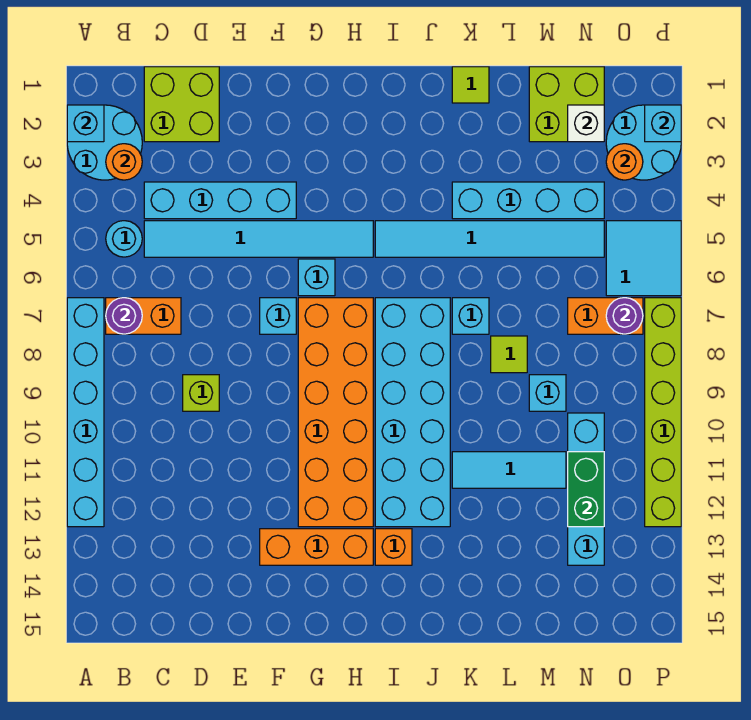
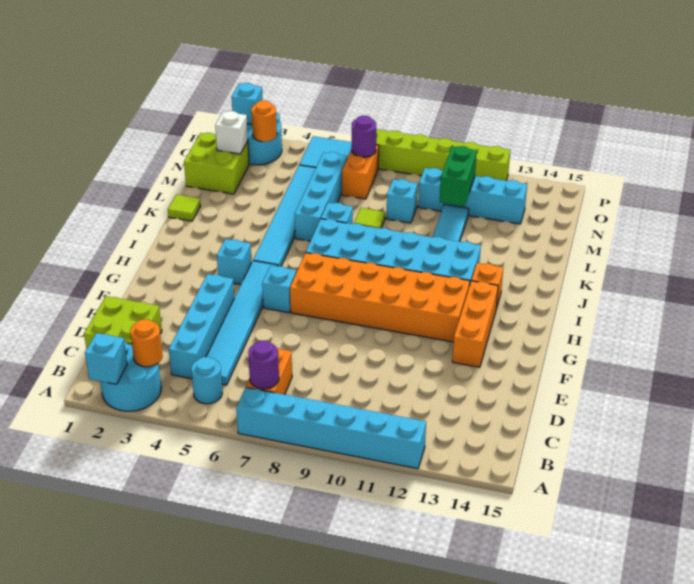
lime brick D9 level 1 -> none
cyan brick F7 level 1 -> cyan brick H4 level 1
cyan brick K4:N4 level 1 -> cyan brick K6:N6 level 1
green brick N11:N12 level 2 -> green brick M11:N11 level 2

